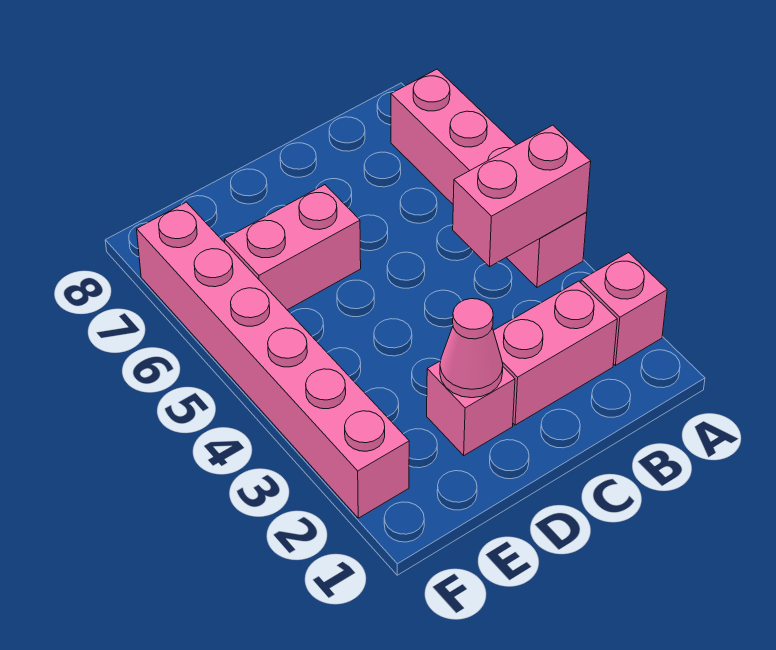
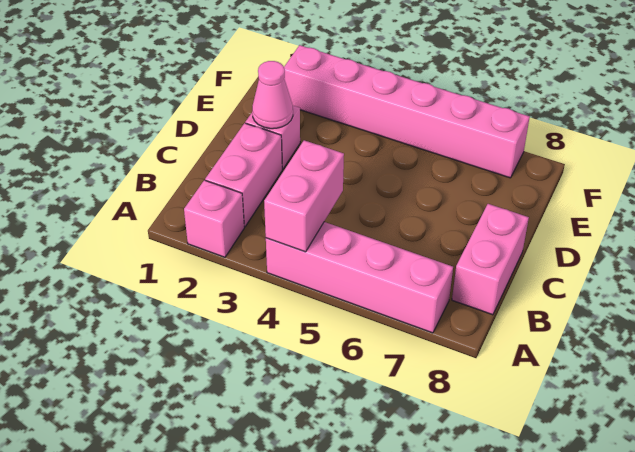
pink brick D6:E6 level 1 -> pink brick B8:C8 level 1

